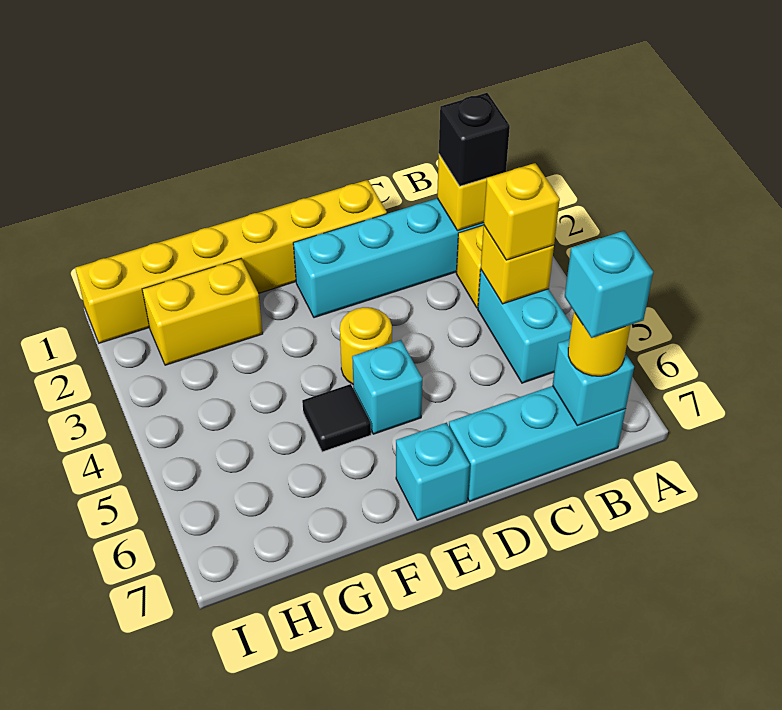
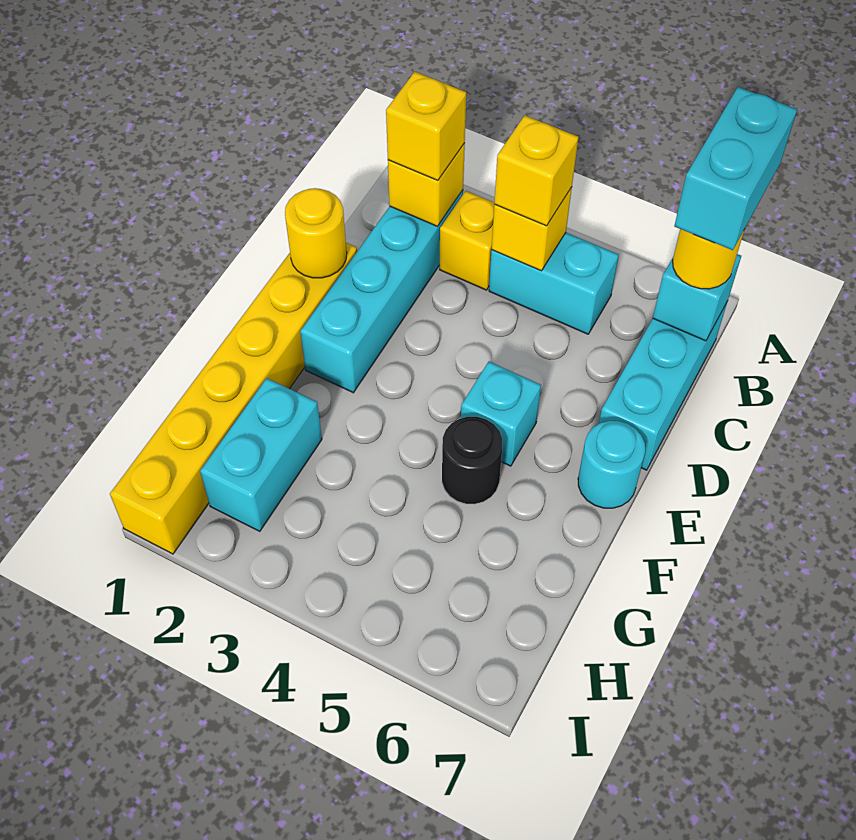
black brick B2 level 3 -> yellow brick B2 level 3
cyan brick B7 level 4 -> cyan brick A7:B7 level 4
yellow round brick E4 level 1 -> yellow round brick D1 level 2
cyan brick E7 level 1 -> cyan round brick E7 level 1
black tile F5 level 1 -> black round brick F5 level 1
yellow brick G2:H2 level 1 -> cyan brick G2:H2 level 1

